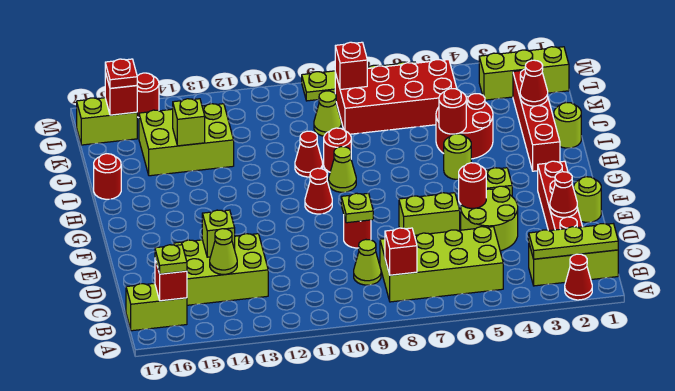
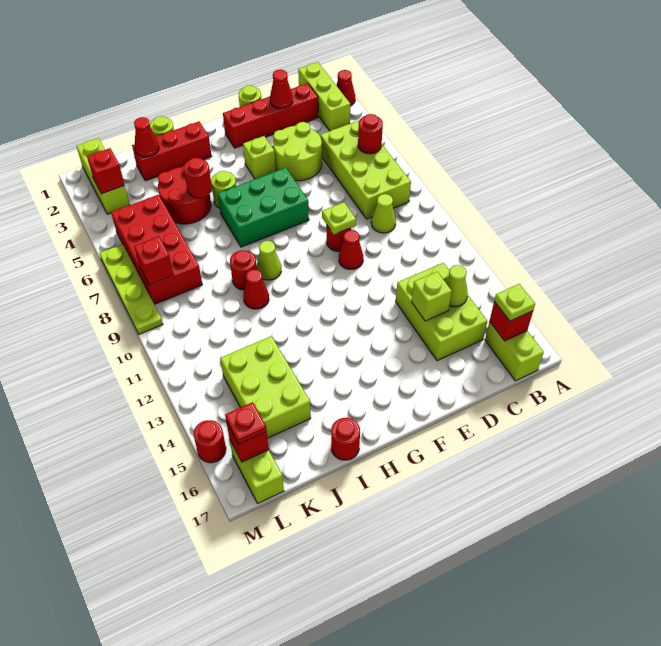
lime plate B1:B3 level 2 -> none
red brick B8 level 2 -> red brick L3 level 2
red round brick E5 level 2 -> red round brick B6 level 2
lime brick E6:E7 level 1 -> none
none -> green brick F6:H7 level 1
red cone G10 level 1 -> red cone E10 level 1
red brick H2:K2 level 1 -> red brick H2:J2 level 1
lime brick J14 level 2 -> none
lime cone K9 level 1 -> none

